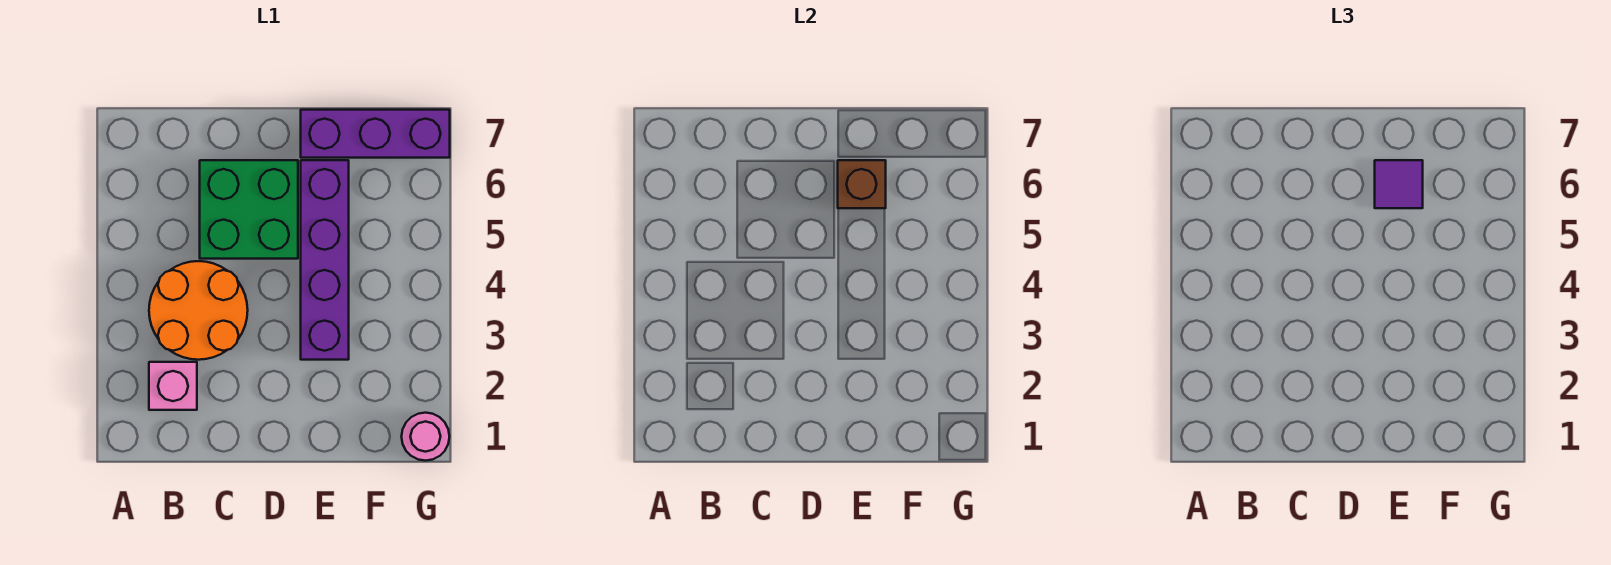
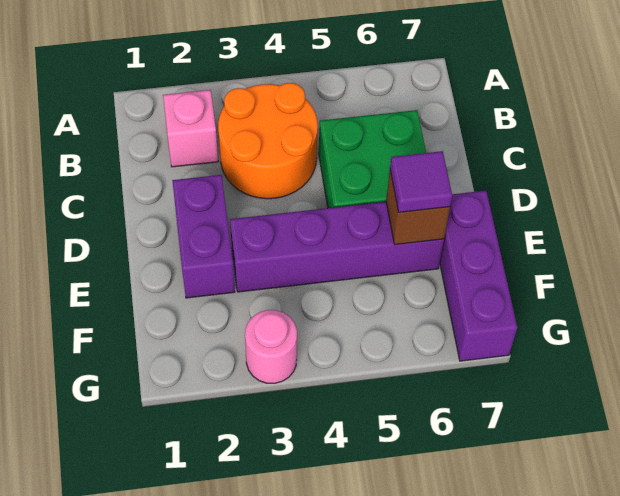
none -> purple brick D2:E2 level 1
pink round brick G1 level 1 -> pink round brick G3 level 1

